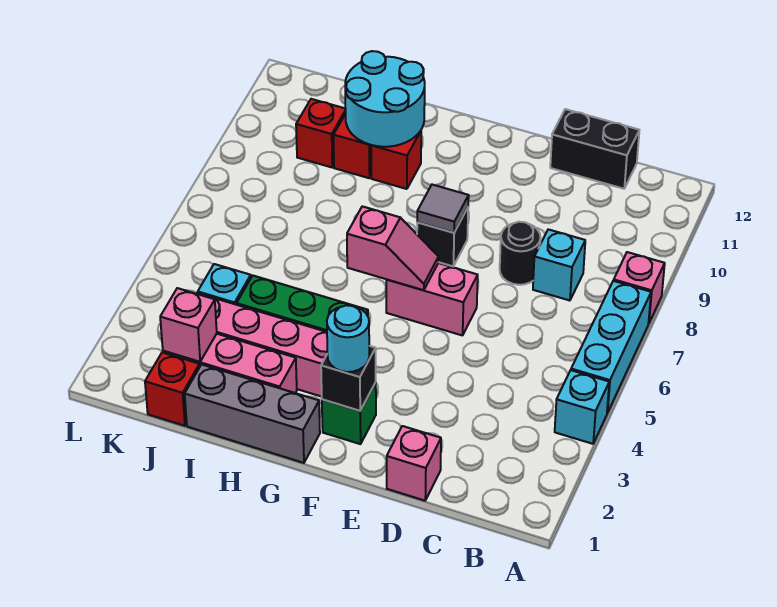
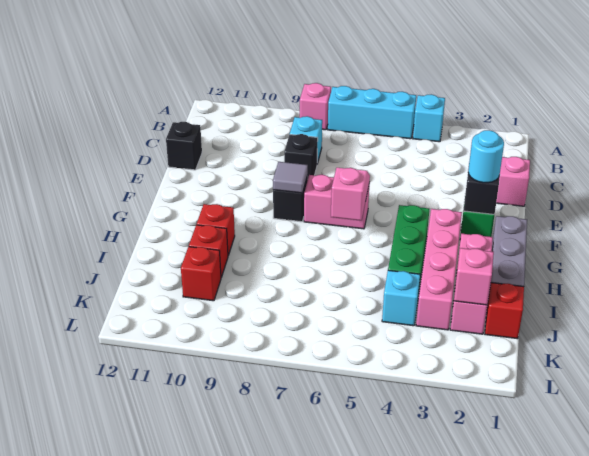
black brick C12:D12 level 1 -> black brick D12 level 1
black round brick D8 level 1 -> black brick D8 level 1
pink brick E6:F6 level 1 -> pink brick F6:F7 level 1
cyan round brick H10:I11 level 2 -> none

